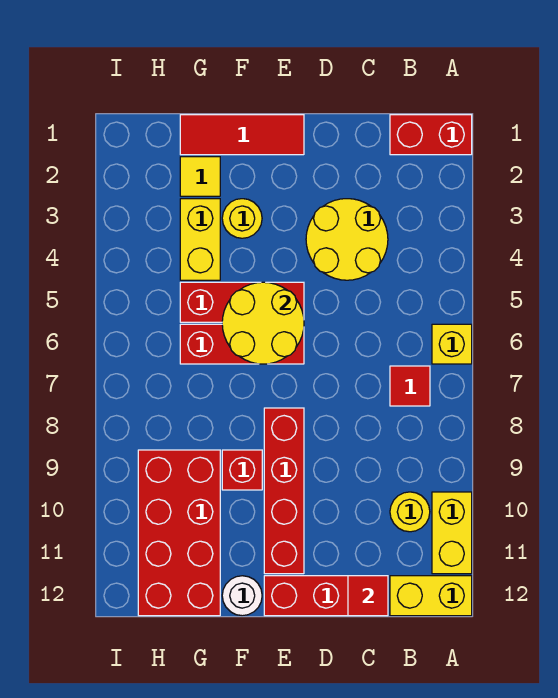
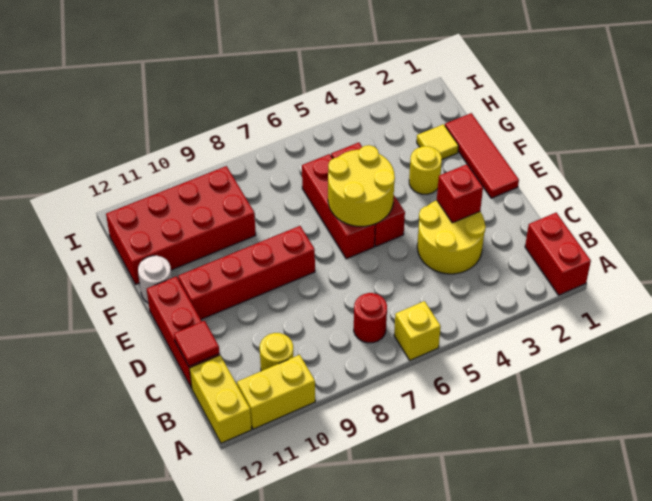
red tile B7 level 1 -> red round brick B7 level 1
red brick F9 level 1 -> red brick D3 level 2
yellow brick G3:G4 level 1 -> none

